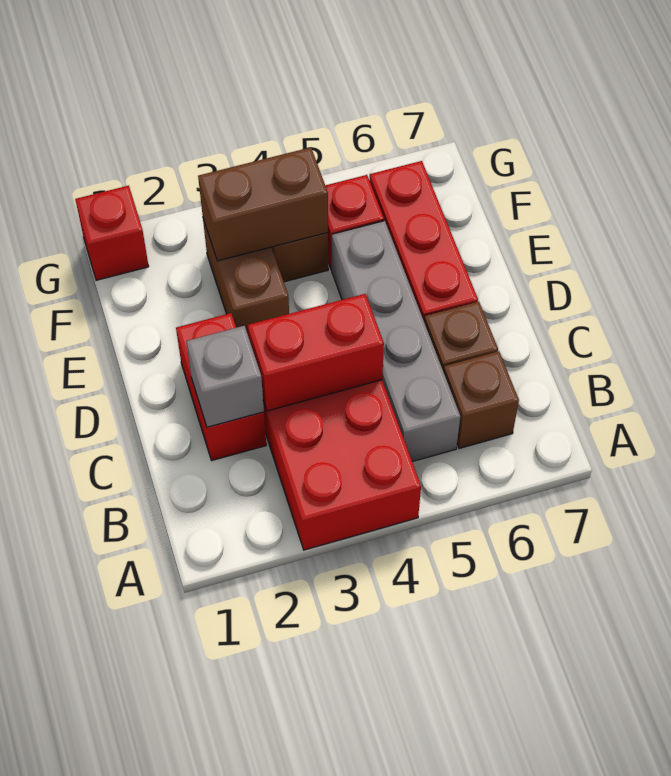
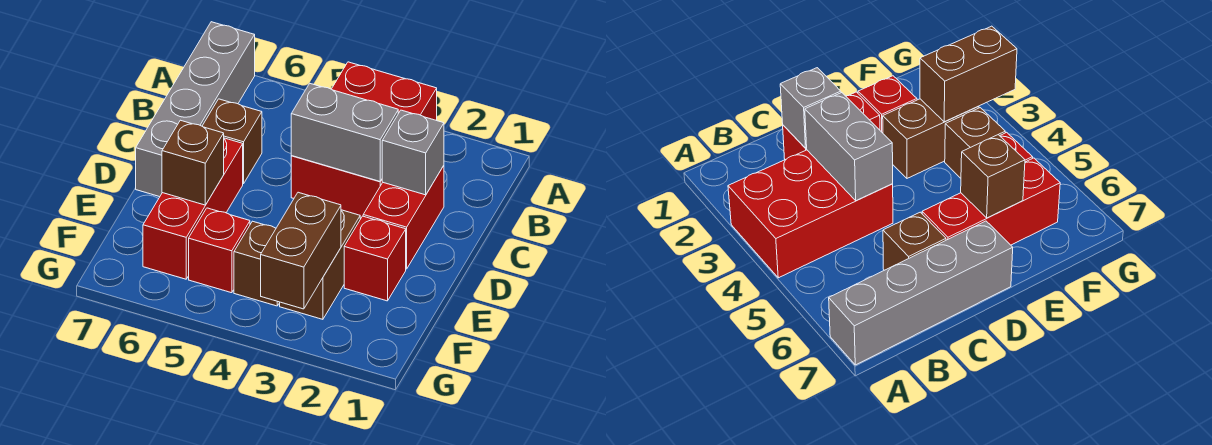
grey brick B5:E5 level 1 -> grey brick A7:D7 level 1
brown brick B6 level 1 -> brown brick E6 level 2
red brick C3:C4 level 2 -> grey brick C3:C4 level 2
brown brick F3:F4 level 2 -> brown brick F3:G3 level 2
red brick G1 level 1 -> red brick E2 level 1

